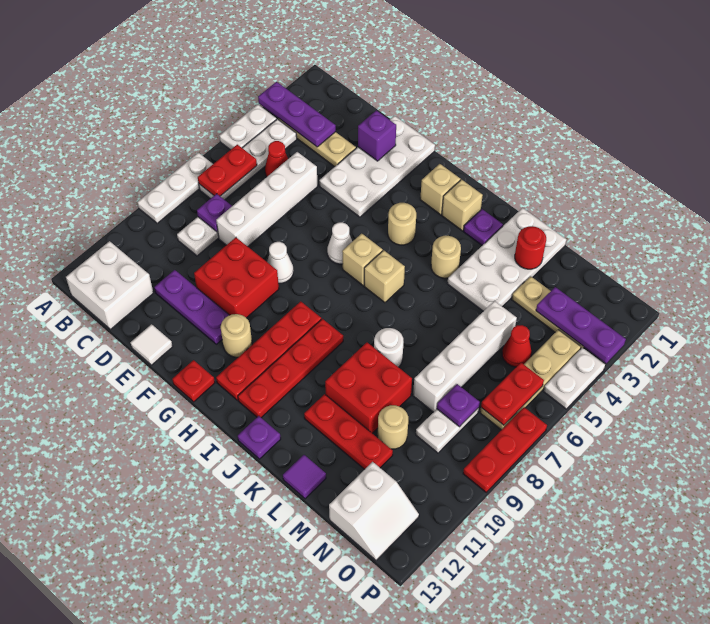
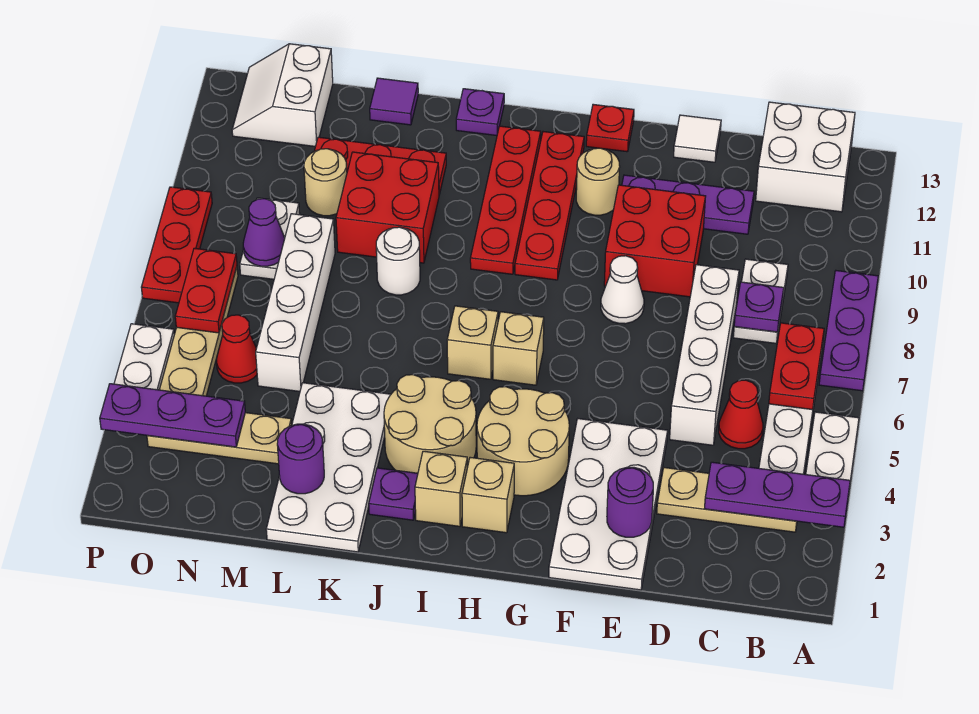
white plate A7:A9 level 1 -> purple plate A7:A9 level 1
purple brick E2 level 2 -> purple round brick E2 level 2
white cone G6 level 1 -> none
tan round brick H4 level 1 -> tan round brick G3:H4 level 1
tan round brick J4 level 1 -> tan round brick I3:J4 level 1
red round brick L2 level 2 -> purple round brick L2 level 2
purple plate N8 level 2 -> purple cone N8 level 2

